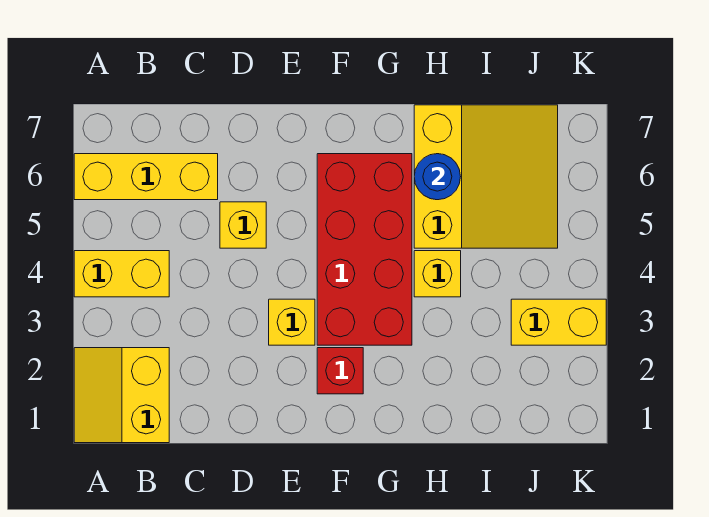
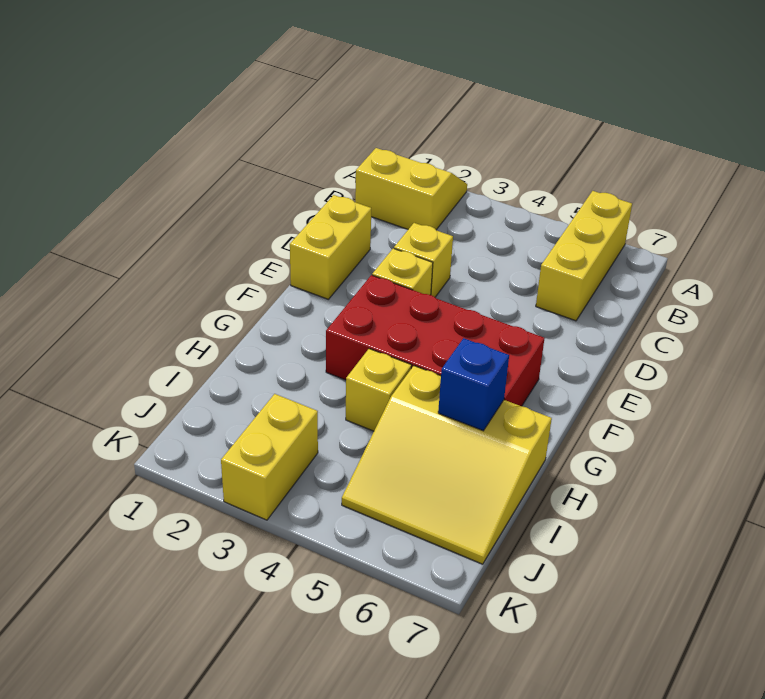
yellow brick A4:B4 level 1 -> yellow brick D1:E1 level 1
yellow brick D5 level 1 -> yellow brick D3 level 1
red brick F2 level 1 -> none
blue round brick H6 level 2 -> blue brick H6 level 2

